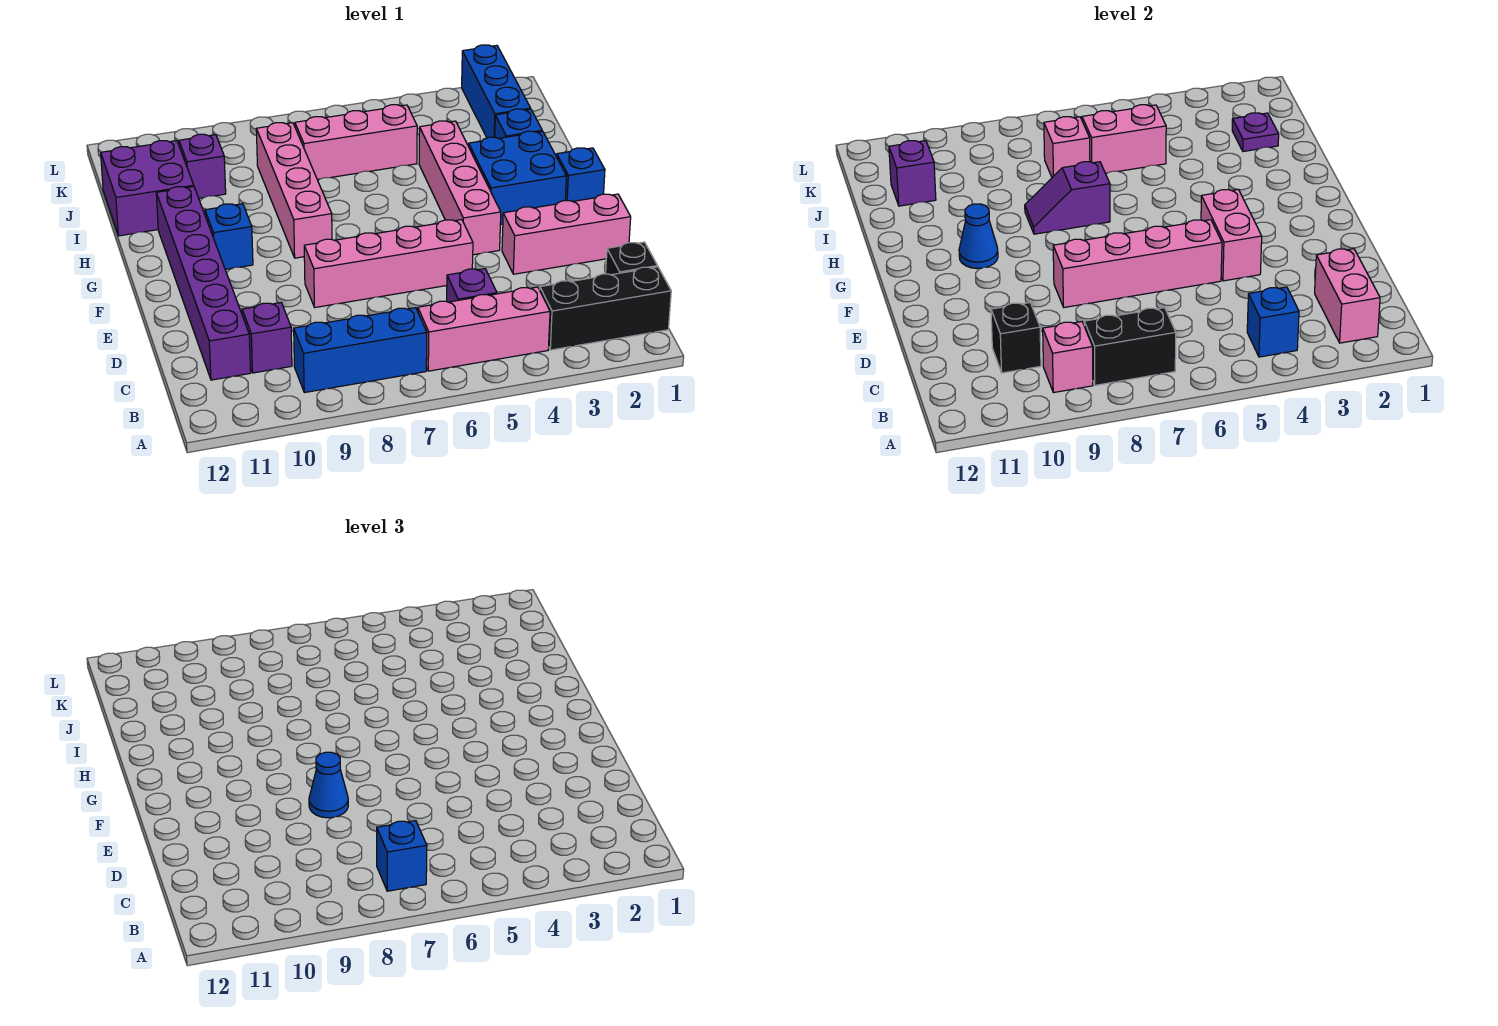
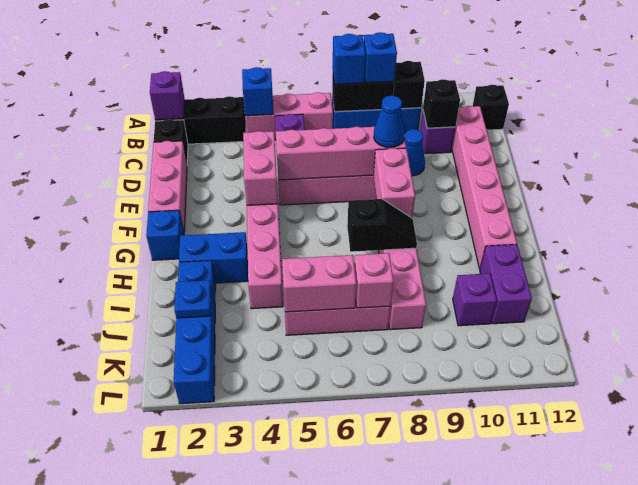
pink brick B2:C2 level 2 -> pink brick F8:G8 level 2
pink brick B9 level 2 -> black brick B9 level 2
none -> black brick B12 level 1
purple brick C11:H11 level 1 -> pink brick C11:H11 level 1
pink brick E1:E3 level 1 -> pink brick D1:F1 level 1
blue brick G2:H3 level 1 -> blue brick H2:H3 level 1
blue brick G10 level 1 -> blue brick B8 level 3
blue cone G10 level 2 -> blue cone D9 level 1
purple slope H7:H8 level 2 top 7 -> black slope H7:H8 level 2 top 7
purple brick I11:J12 level 1 -> purple brick I11:J11 level 1
purple plate J2 level 2 -> blue plate J2 level 2
purple brick J11 level 2 -> purple brick B1 level 2

